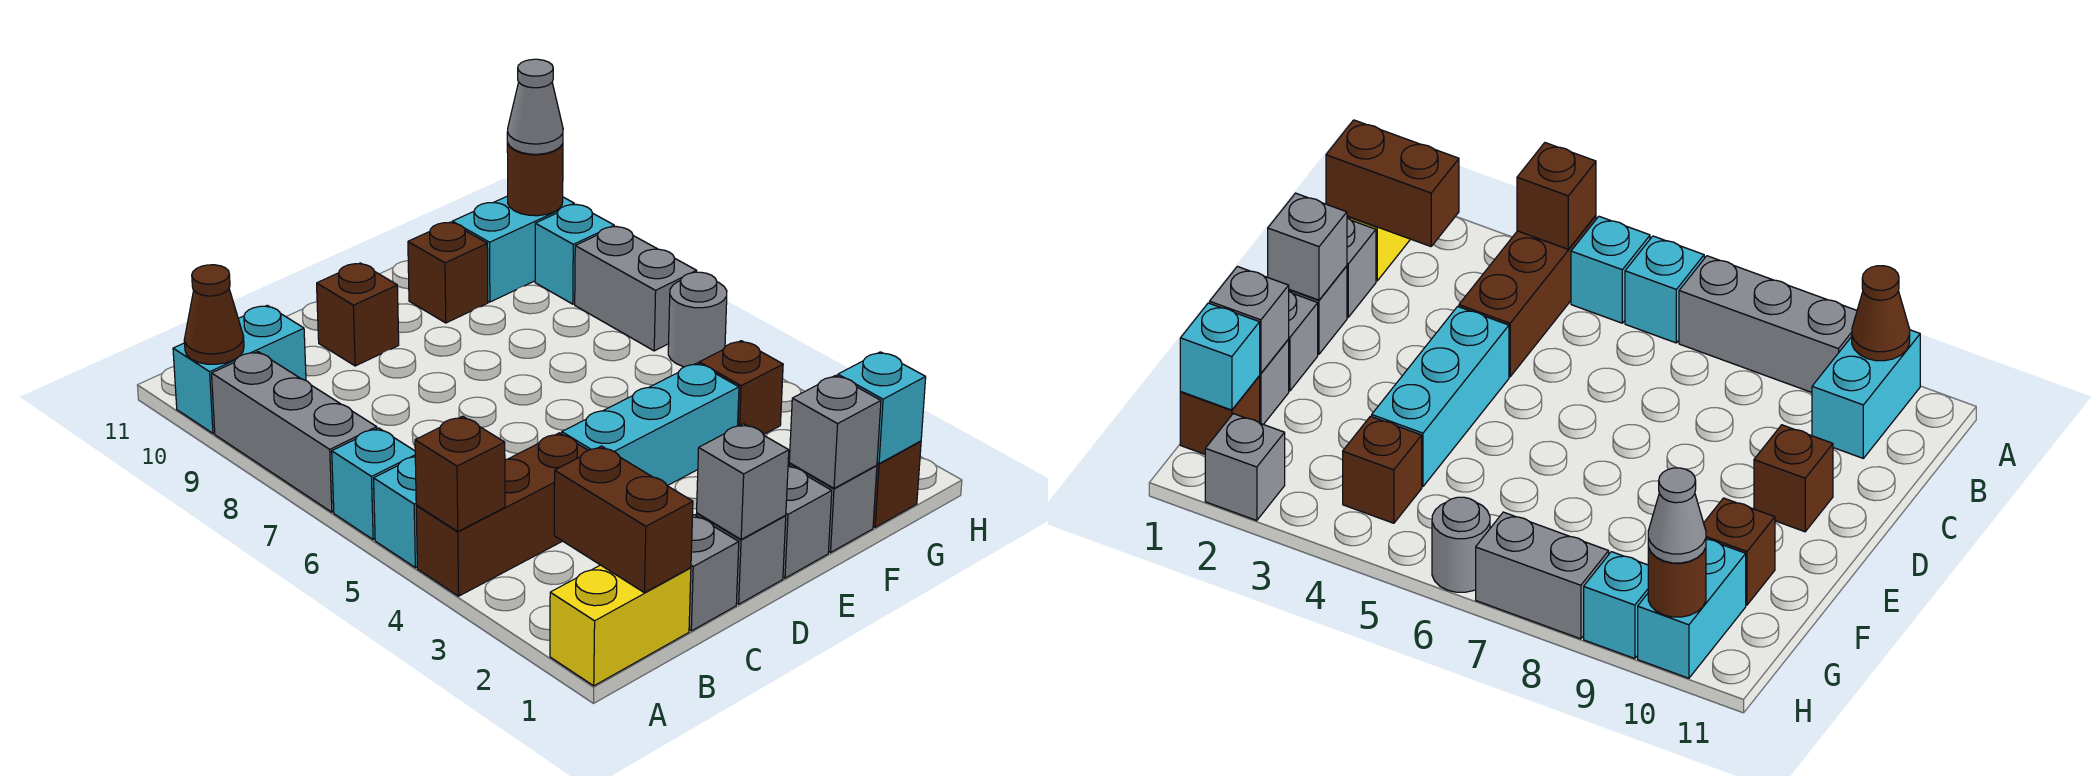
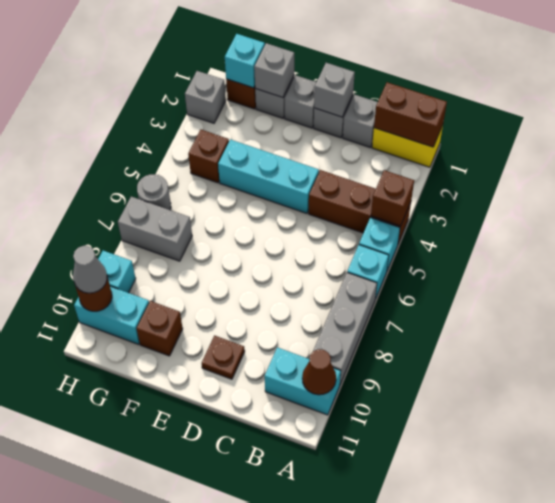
brown brick B1:B2 level 2 -> brown brick A1:B1 level 2
brown brick D10 level 1 -> brown plate D10 level 1
grey brick H7:H8 level 1 -> grey brick G7:H7 level 1

